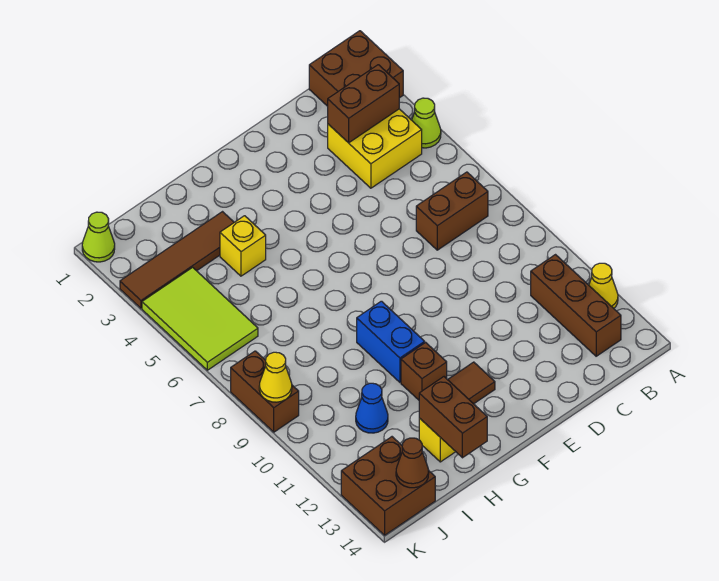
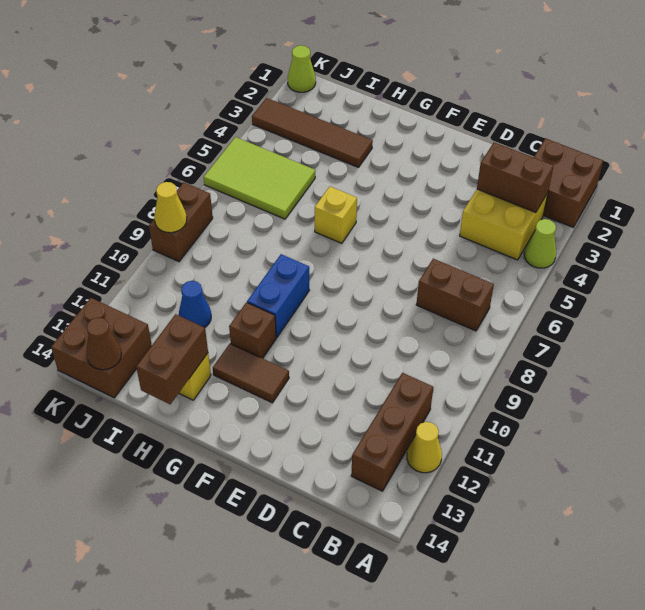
yellow brick H4 level 1 -> yellow brick G6 level 1
lime tile J4:K6 level 1 -> lime tile I5:K6 level 1

